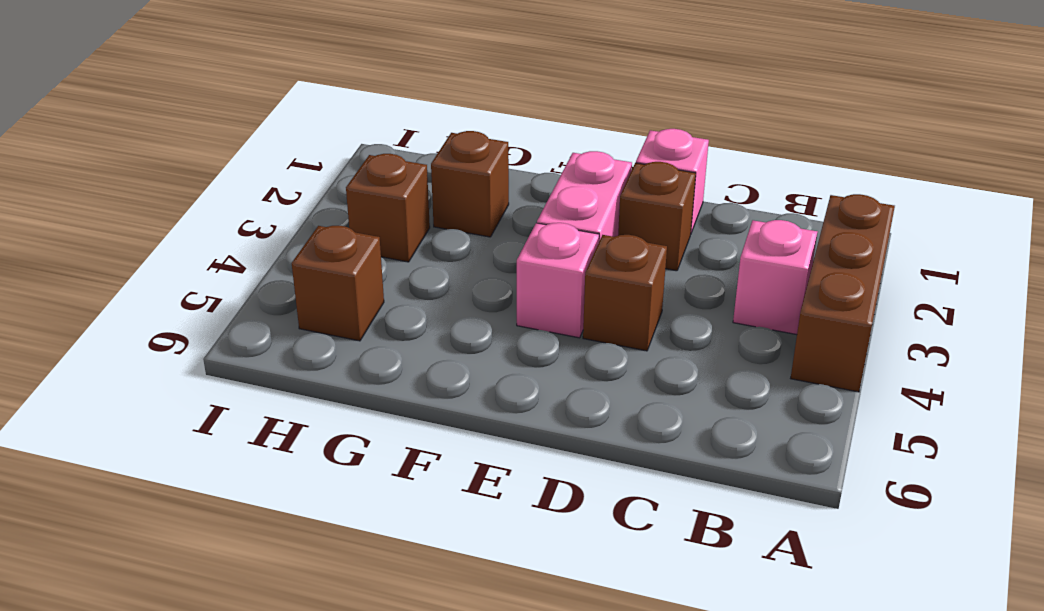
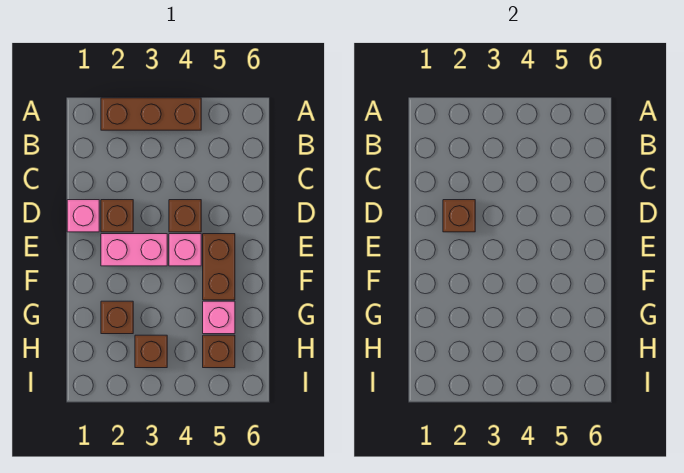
pink brick B3 level 1 -> pink brick G5 level 1
none -> brown brick D2 level 2
none -> brown brick E5:F5 level 1

